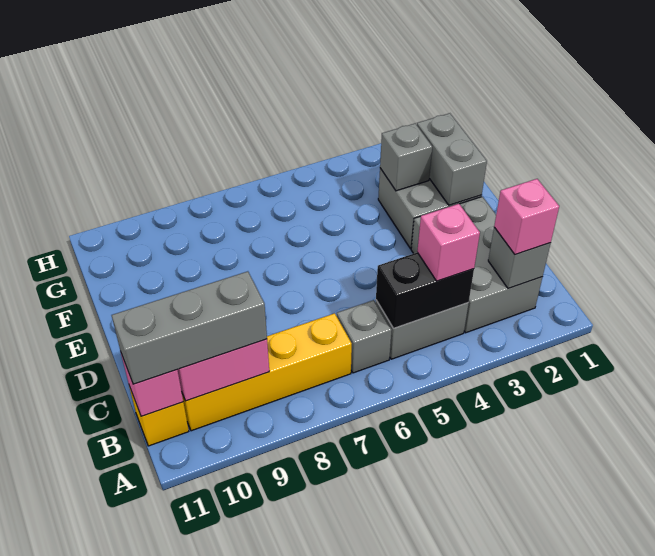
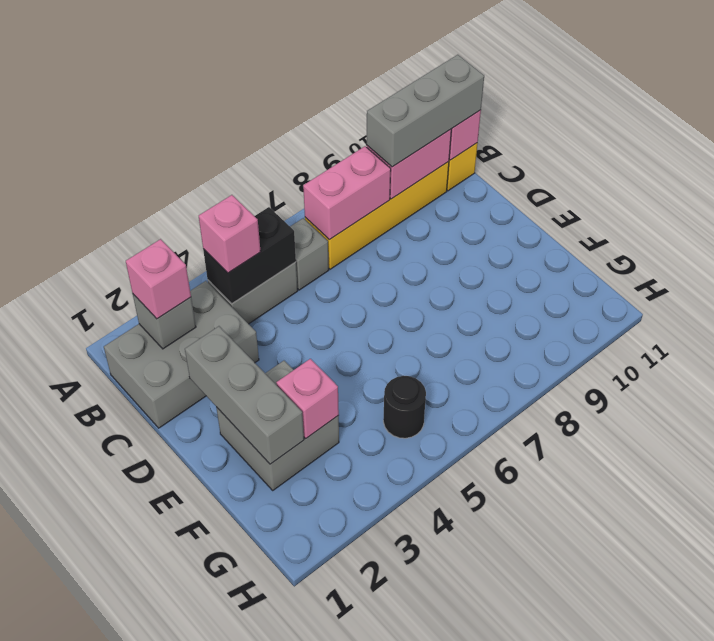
grey brick B2:D3 level 1 -> grey brick B1:C3 level 1
none -> pink brick B7:B8 level 2
grey brick E2:F2 level 2 -> grey brick D2:F2 level 2
grey brick F3 level 2 -> pink brick F3 level 2
none -> black round brick G5 level 1

